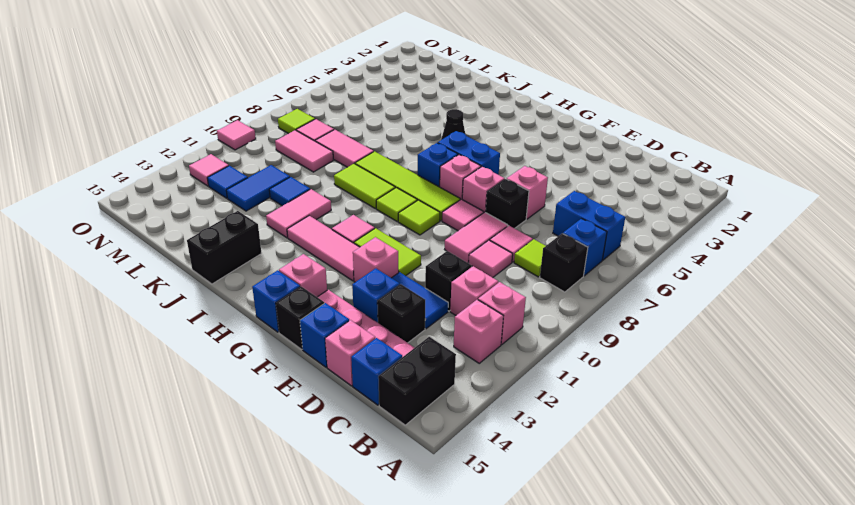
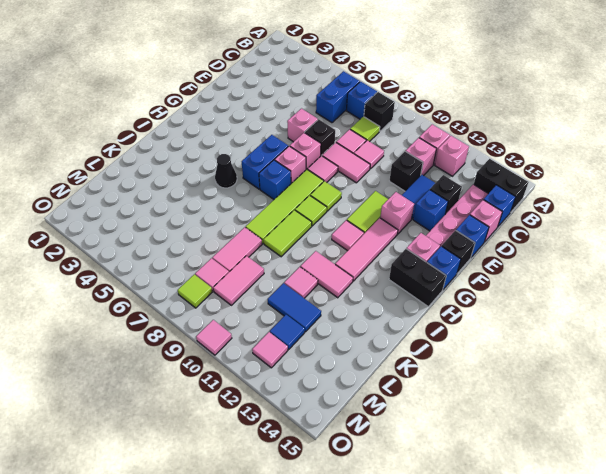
black brick J14:J15 level 1 -> black brick H14:H15 level 1
blue tile K11 level 1 -> pink tile K11 level 1

